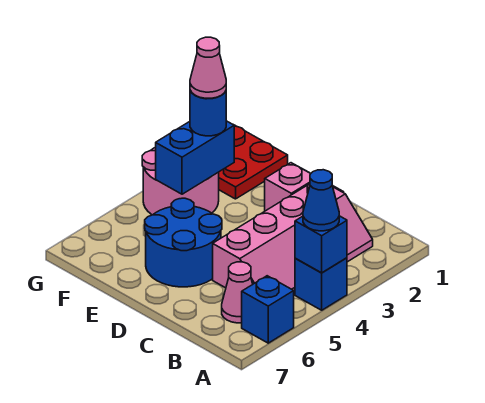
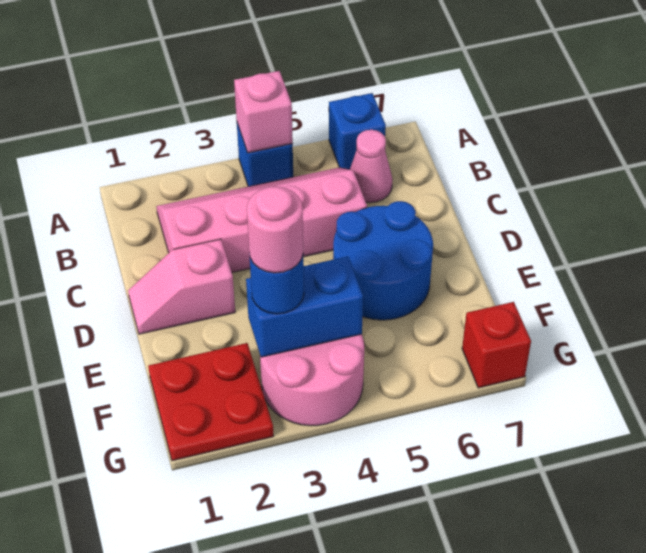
blue brick A4 level 2 -> pink brick A4 level 2
blue cone A4 level 3 -> none
pink cone F3 level 4 -> pink round brick F3 level 4
none -> red brick G7 level 1

